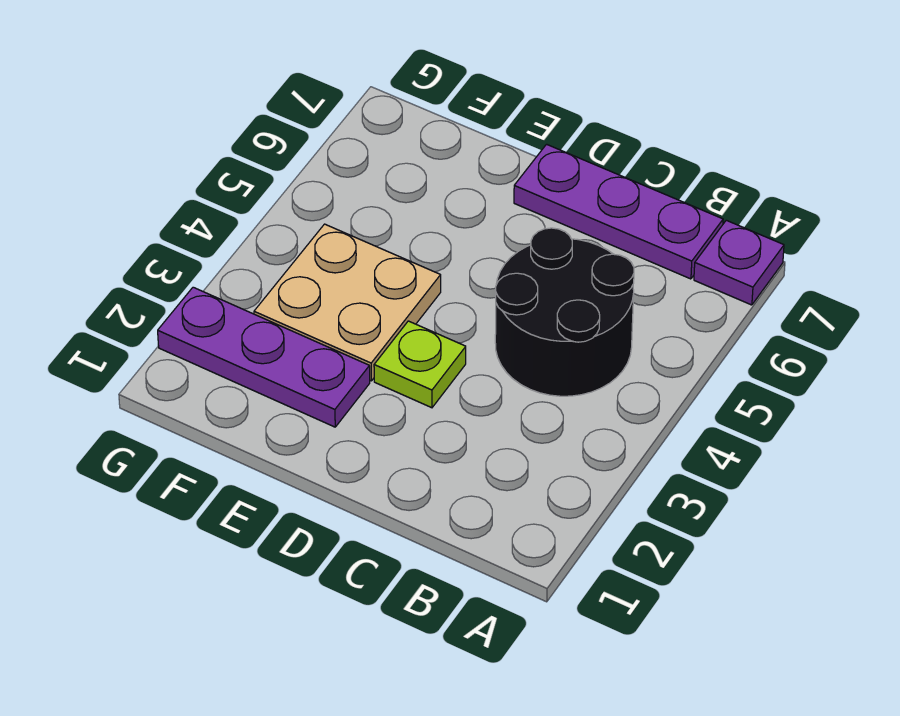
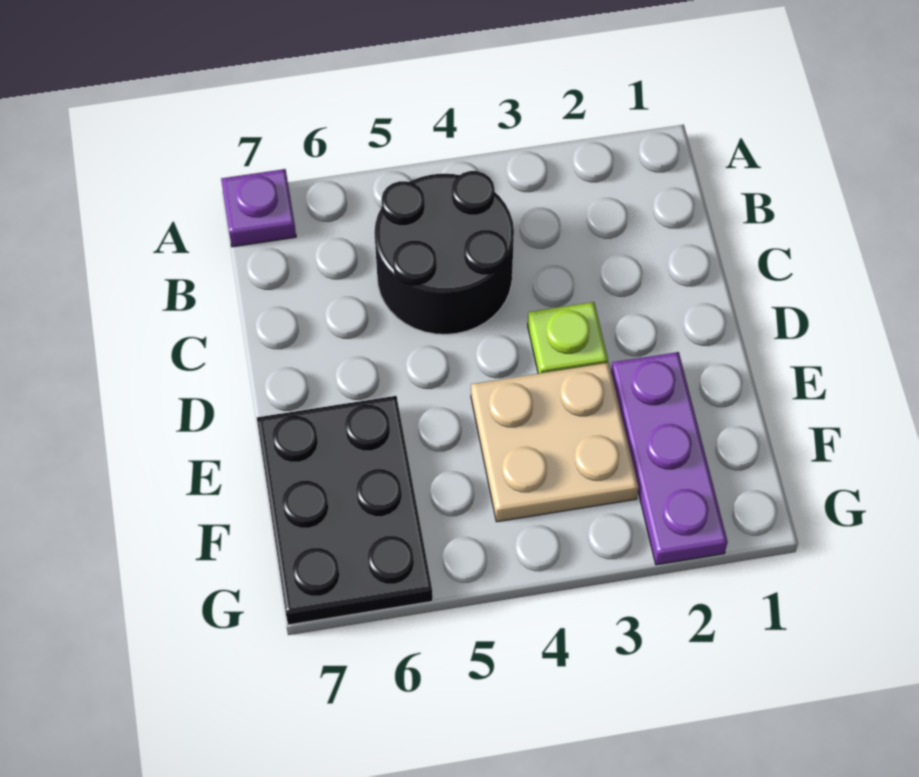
purple plate B7:D7 level 1 -> none
none -> black plate E6:G7 level 1

